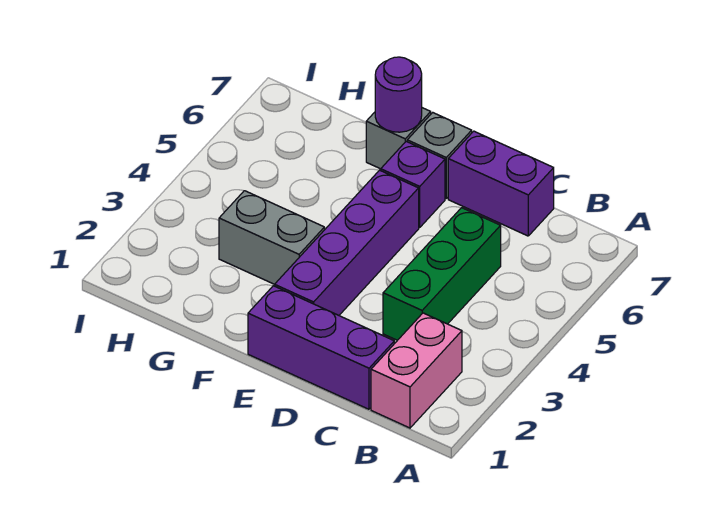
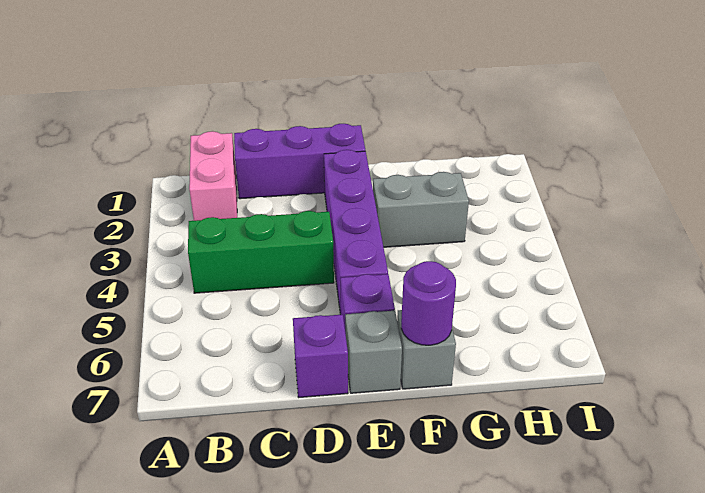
green brick C3:C5 level 1 -> green brick B4:D4 level 1
purple brick C7:D7 level 1 -> purple brick D7 level 1

